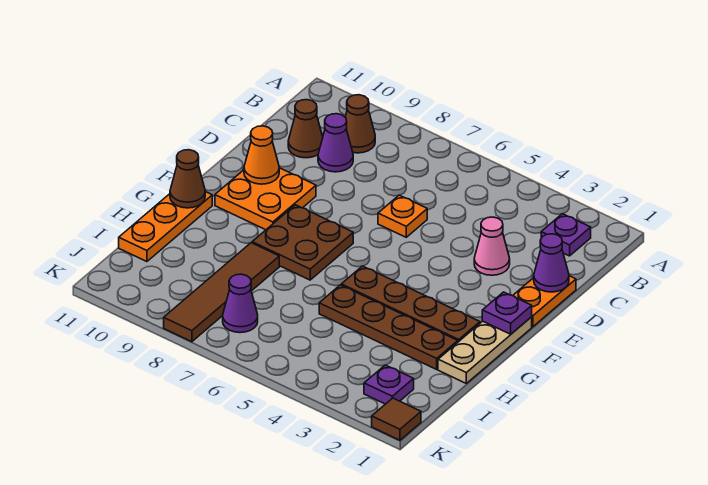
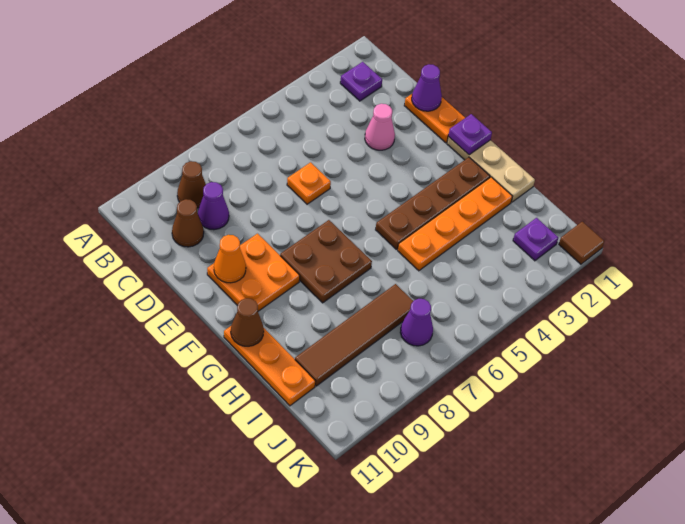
brown plate H2:H5 level 1 -> orange plate H2:H5 level 1
brown tile H8:K8 level 1 -> brown tile I7:I10 level 1

